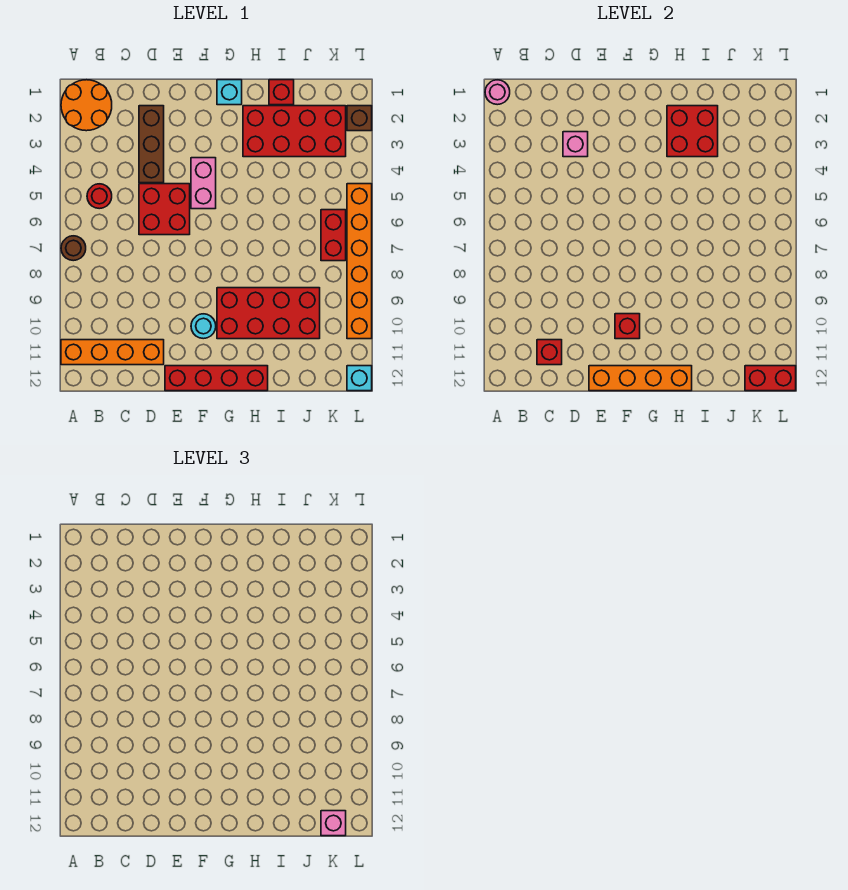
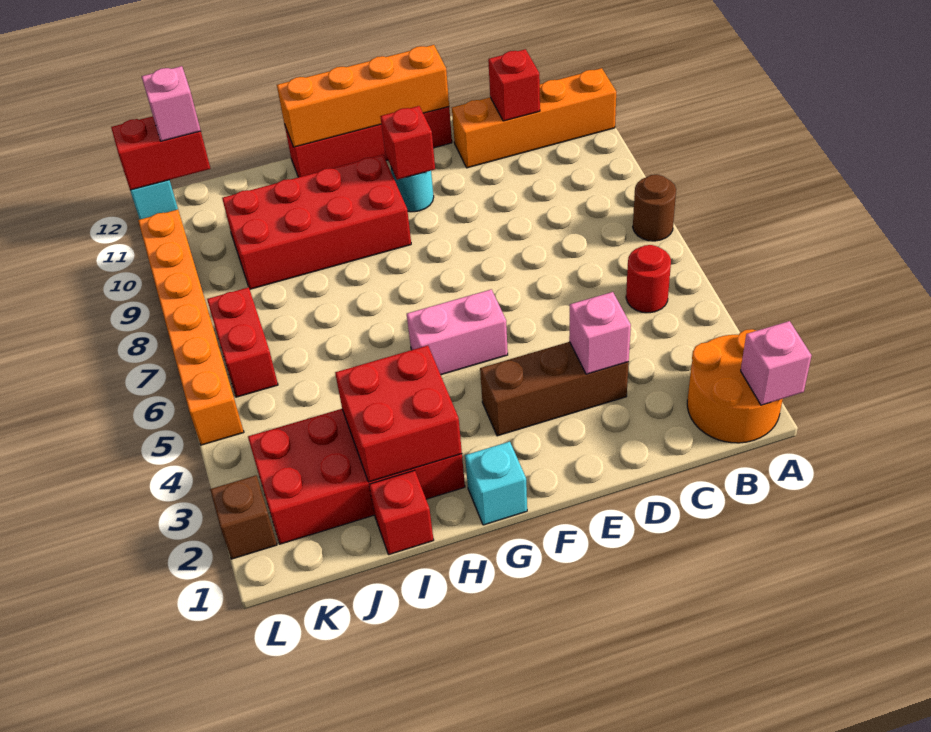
pink round brick A1 level 2 -> pink brick A1 level 2
brown brick D2:D4 level 1 -> brown brick D3:F3 level 1
red brick D5:E6 level 1 -> none
pink brick F4:F5 level 1 -> pink brick F5:G5 level 1

